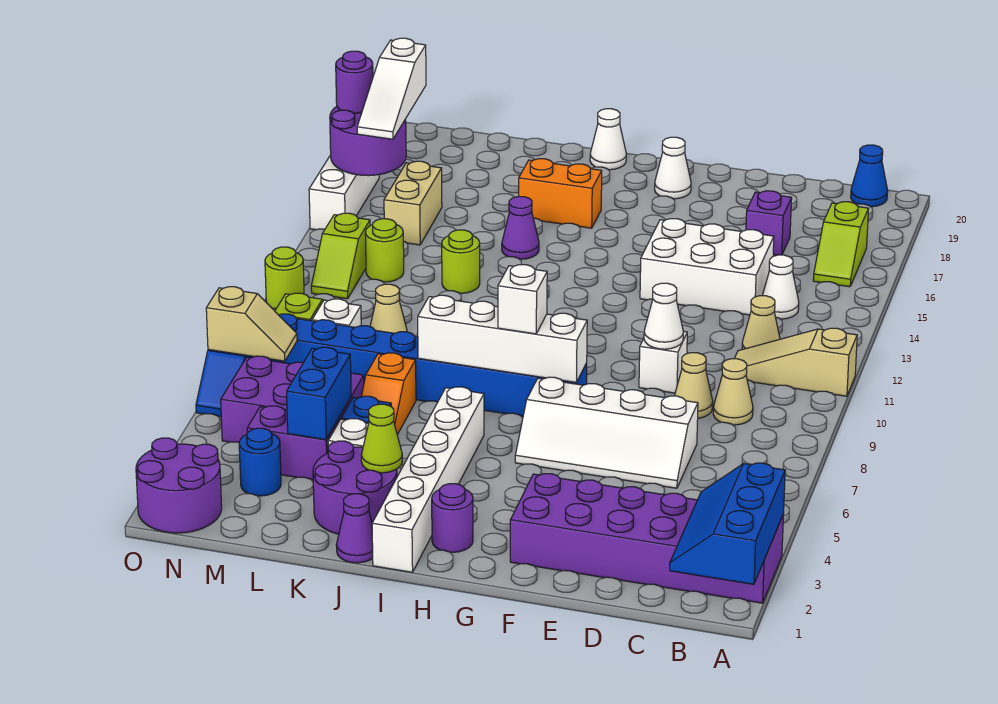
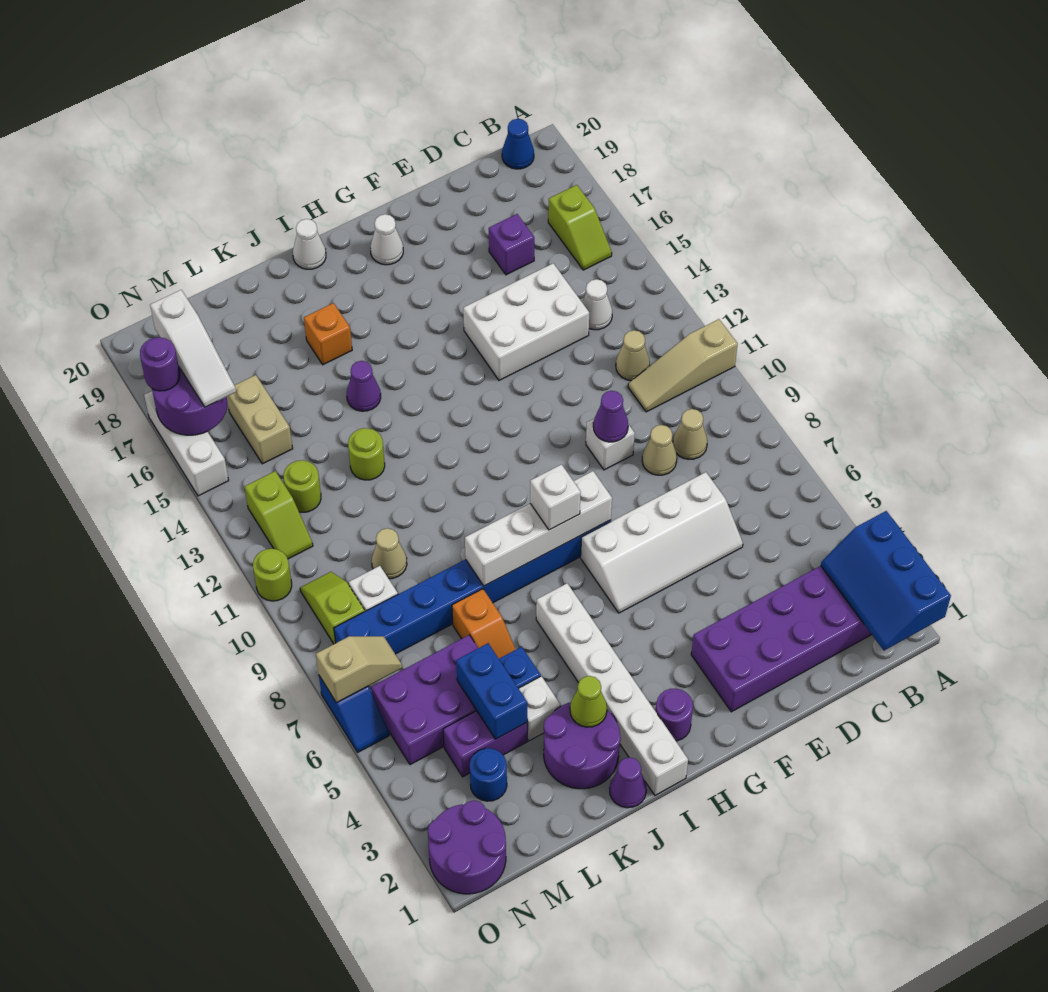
white cone E10 level 2 -> purple cone E10 level 2
orange brick I17:J17 level 1 -> orange brick J17 level 1

